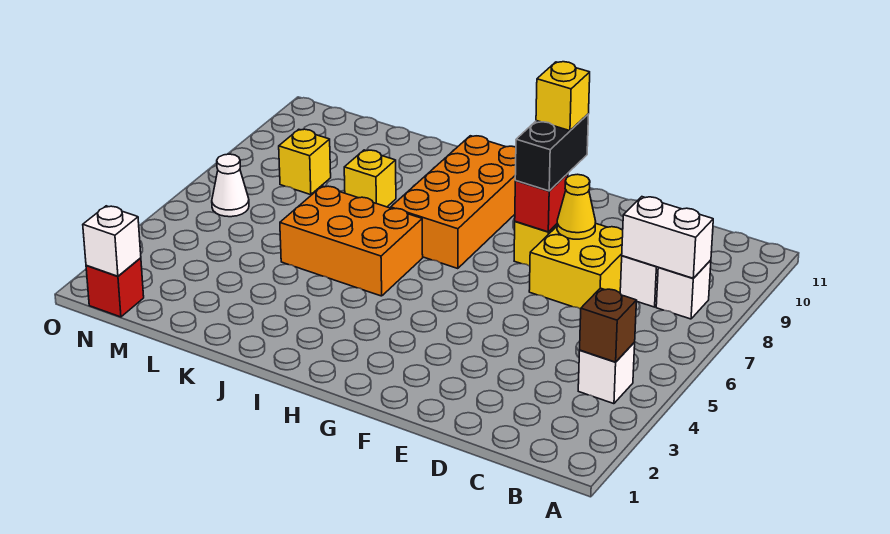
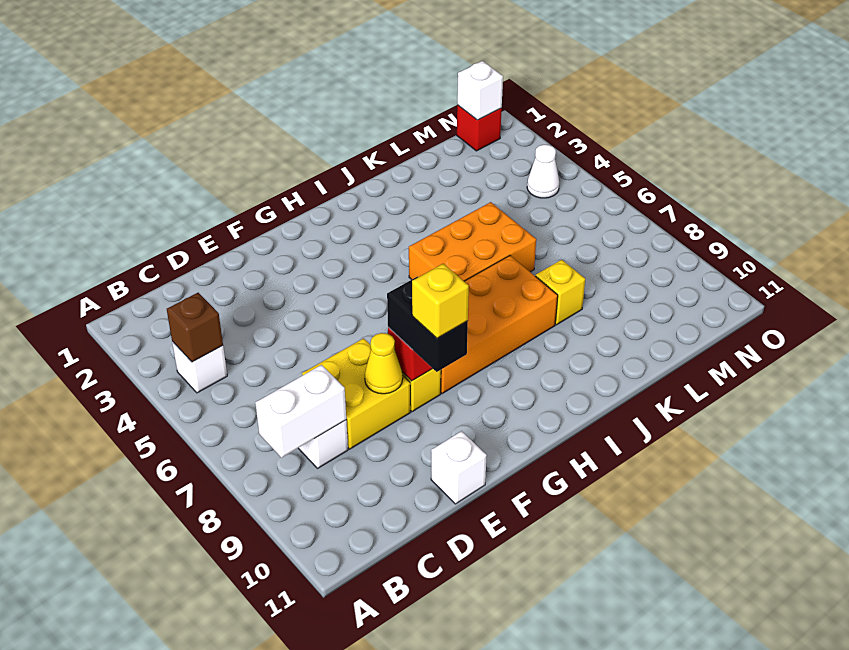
white brick B8 level 1 -> white brick E11 level 1
orange brick H7:I10 level 1 -> orange brick G7:J8 level 1
yellow brick M8 level 1 -> none
white cone N6 level 1 -> white cone N4 level 1

